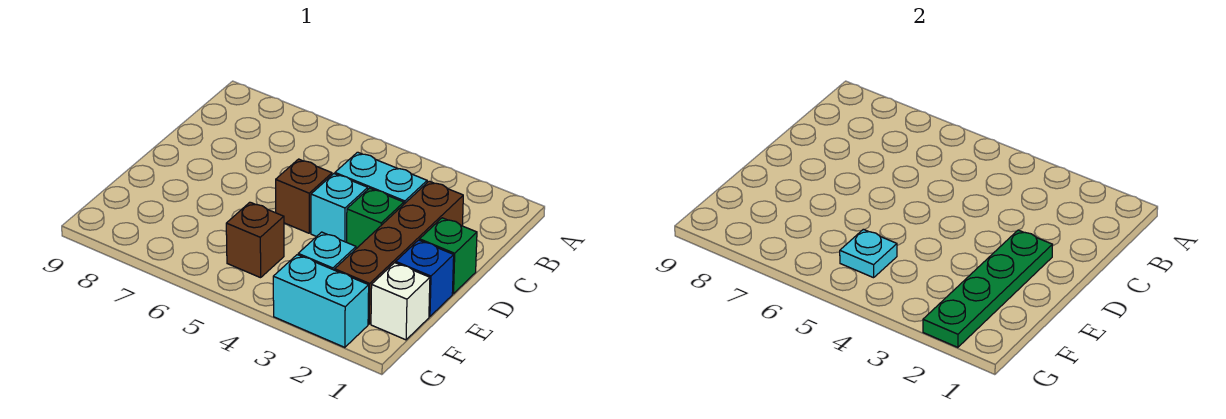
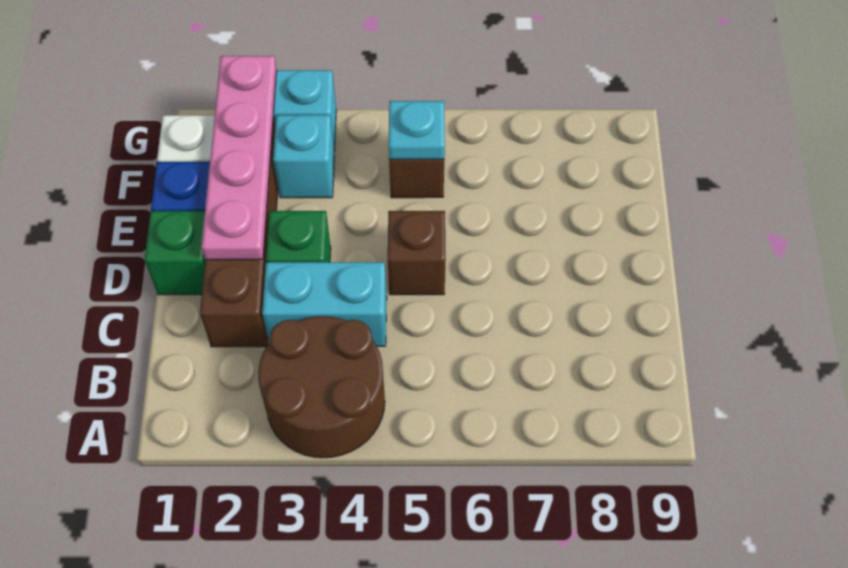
none -> brown round brick A3:B4 level 1
green plate D2:G2 level 2 -> pink plate D2:G2 level 2
cyan brick D4 level 1 -> none

